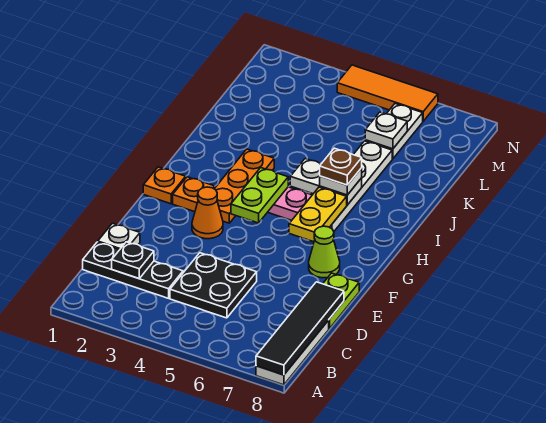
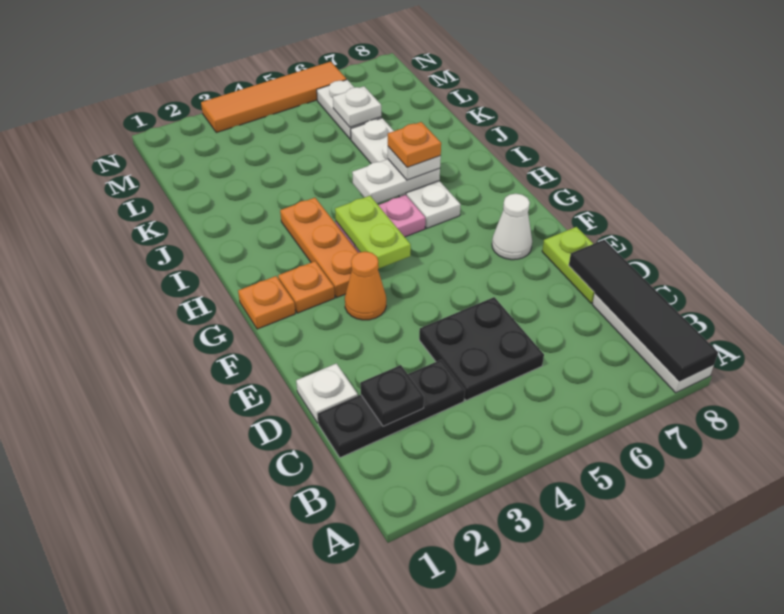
lime cone F7 level 1 -> white cone F7 level 1
yellow plate G6:H6 level 2 -> none
brown plate I6 level 4 -> orange plate I6 level 4
orange tile N4:N6 level 1 -> orange tile N3:N6 level 1

